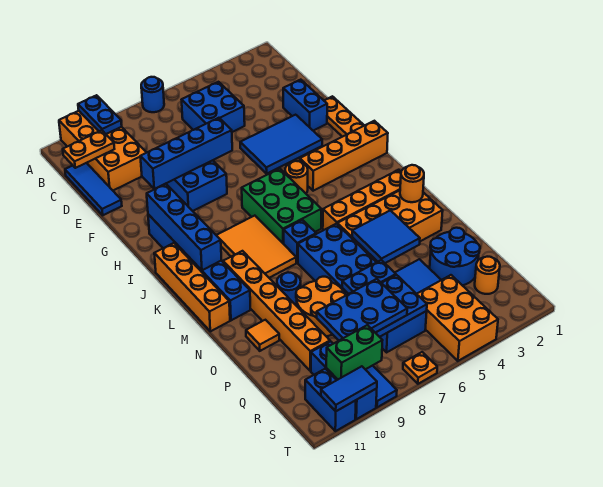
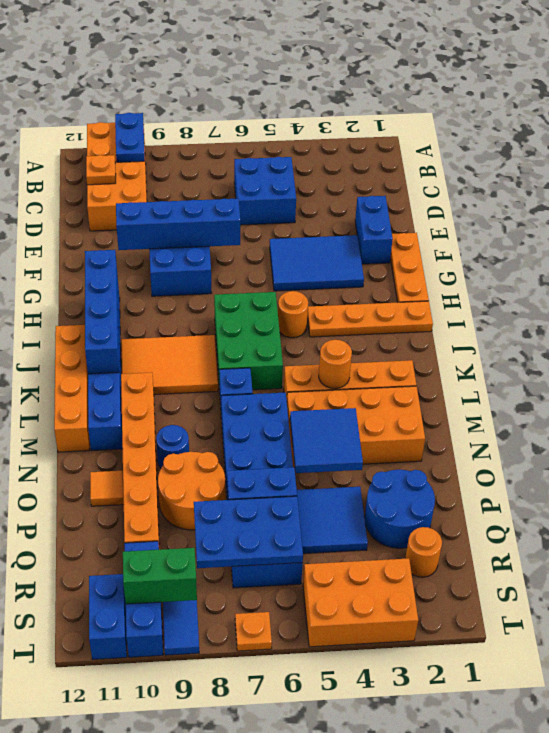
blue round brick A7 level 1 -> none
orange plate C11:C12 level 2 -> orange plate C11 level 2
blue tile C12:E12 level 1 -> none
orange brick I1:I4 level 1 -> orange plate I1:I4 level 1
orange tile J8:L9 level 1 -> orange tile J8:K10 level 1
orange round brick M2 level 2 -> orange round brick L4 level 2
blue plate Q7:R9 level 3 -> none
orange brick R4:T5 level 1 -> orange brick S3:T5 level 1
blue tile T10:T11 level 2 -> none

